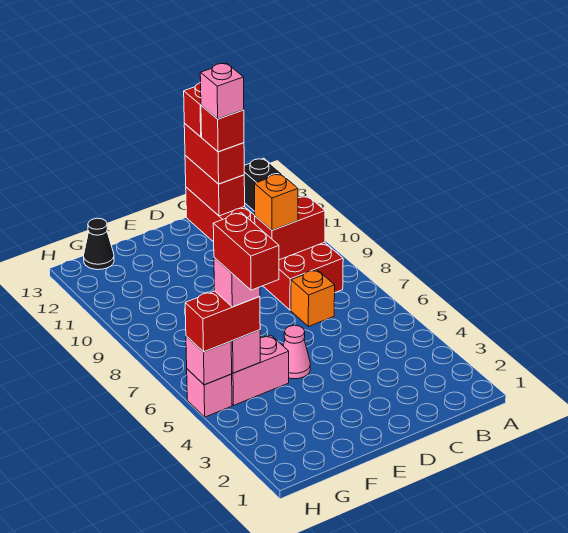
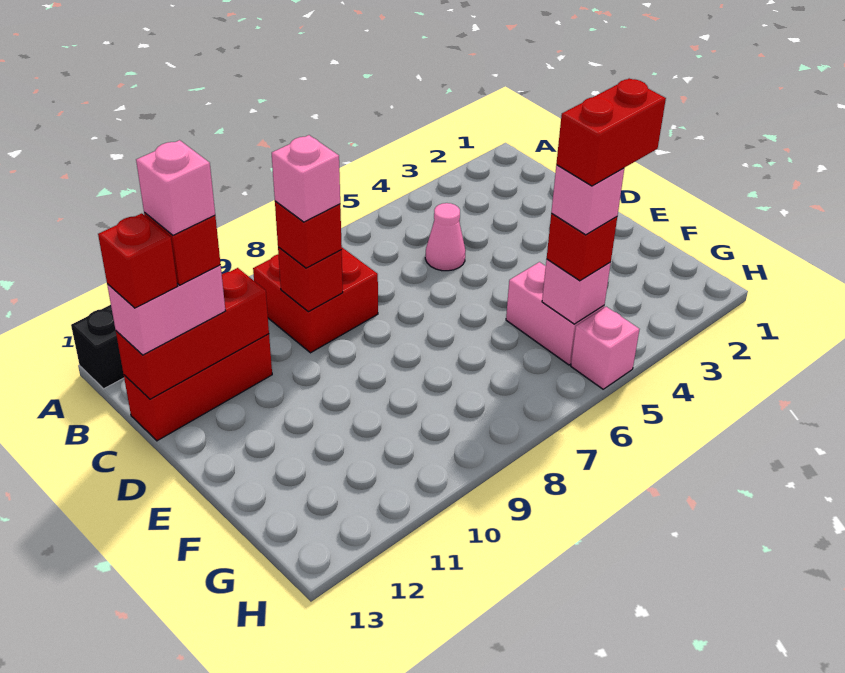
red brick B9:C9 level 2 -> red brick C9 level 2
orange brick C7 level 1 -> none
orange brick C9 level 3 -> red brick C9 level 3
red brick C12:C13 level 2 -> red brick C11:C13 level 2
red brick C12:C13 level 3 -> pink brick C12:C13 level 3
pink cone E5 level 1 -> pink cone C5 level 1
red brick G5:H5 level 3 -> red brick G5 level 3
black cone G13 level 1 -> none
pink brick H5 level 2 -> pink brick C9 level 4

